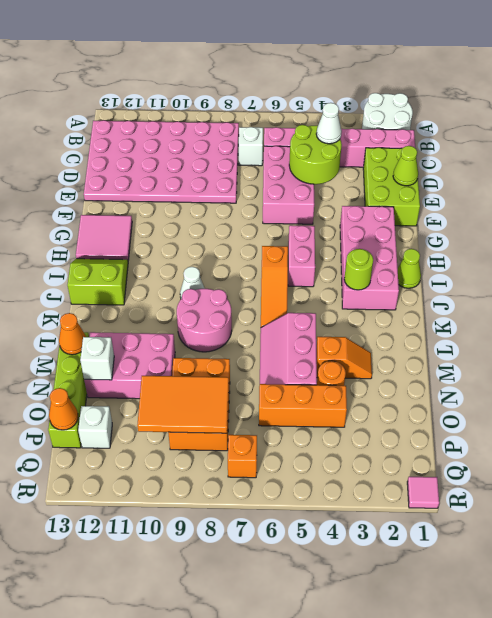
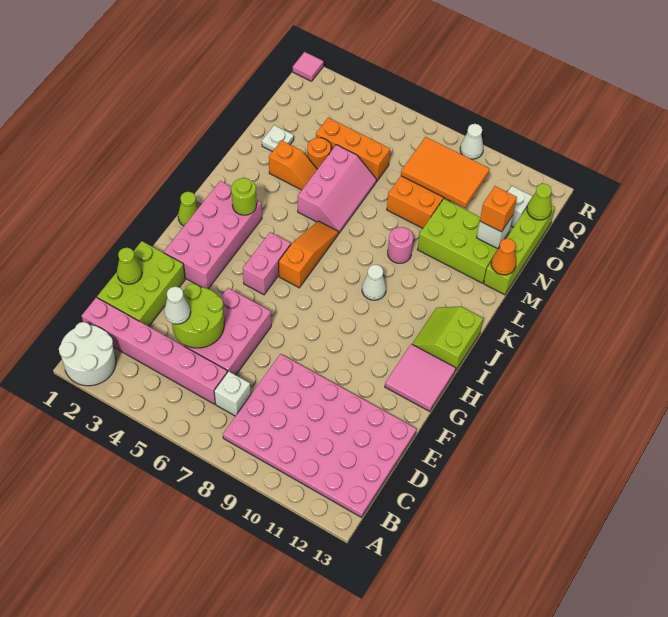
lime slope I12:J13 level 1 top J -> lime slope I12:J13 level 1 top 13
pink round brick K8:L9 level 1 -> pink round brick L9 level 1
orange slope M3:M4 level 1 top 4 -> orange slope M3:M4 level 1 top 3
pink brick M10:N12 level 1 -> lime brick M10:N12 level 1
none -> white plate N2 level 1
orange cone P13 level 2 -> lime cone P13 level 2
orange brick Q7 level 1 -> orange brick N12 level 3
none -> white cone R9 level 1

